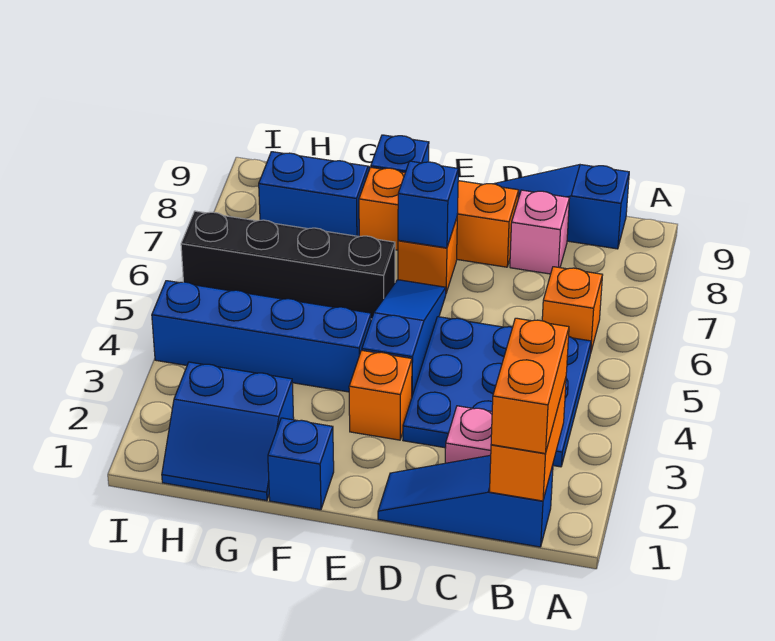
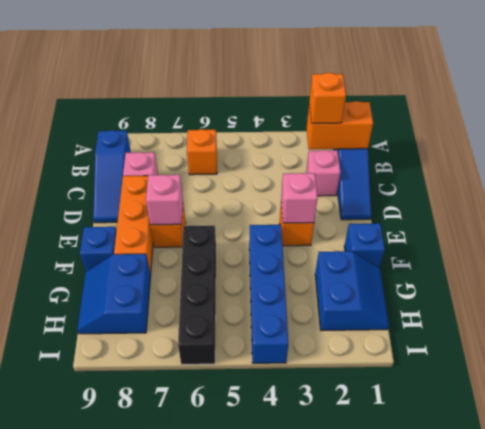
orange brick B1:B2 level 3 -> orange brick B2 level 3
blue plate B3:D5 level 1 -> none
none -> pink brick E3 level 2
blue slope E4:E6 level 1 top 4 -> none
blue brick E7 level 2 -> pink brick E7 level 2

